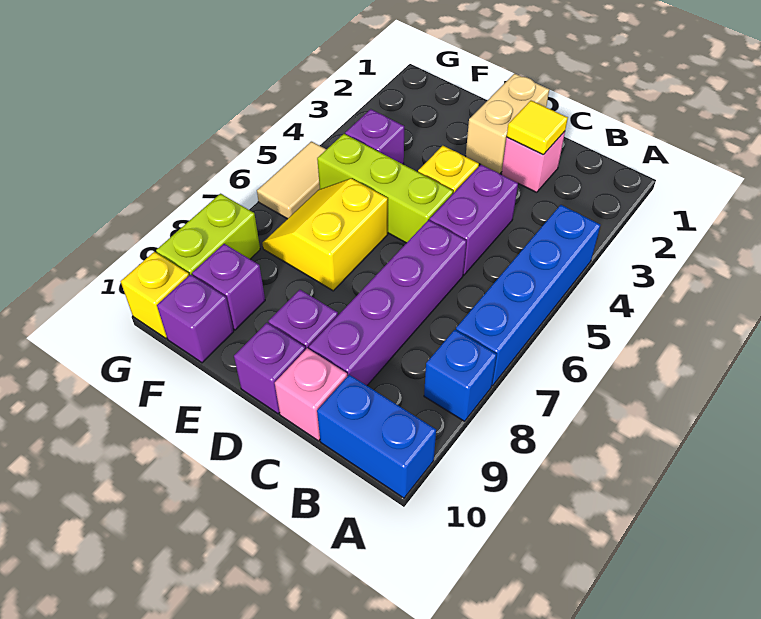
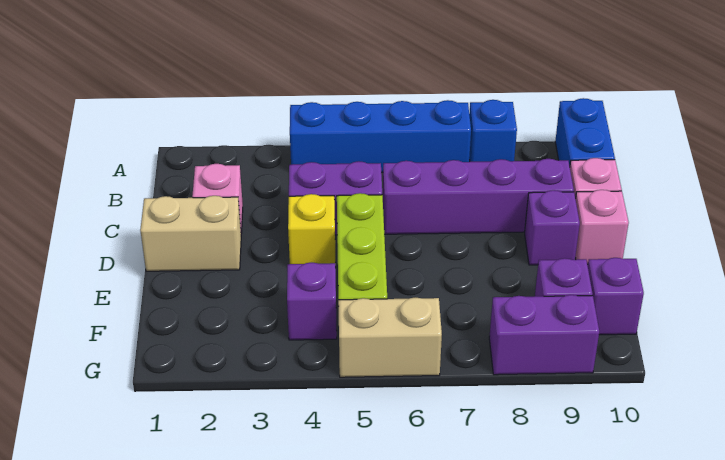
yellow tile C2 level 2 -> none
purple brick D10 level 1 -> pink brick D10 level 1
yellow slope E6:F7 level 1 top E -> none
tan tile G5:G6 level 1 -> tan brick G5:G6 level 1
lime brick G8:G9 level 1 -> purple brick G8:G9 level 1
yellow brick G10 level 1 -> none

